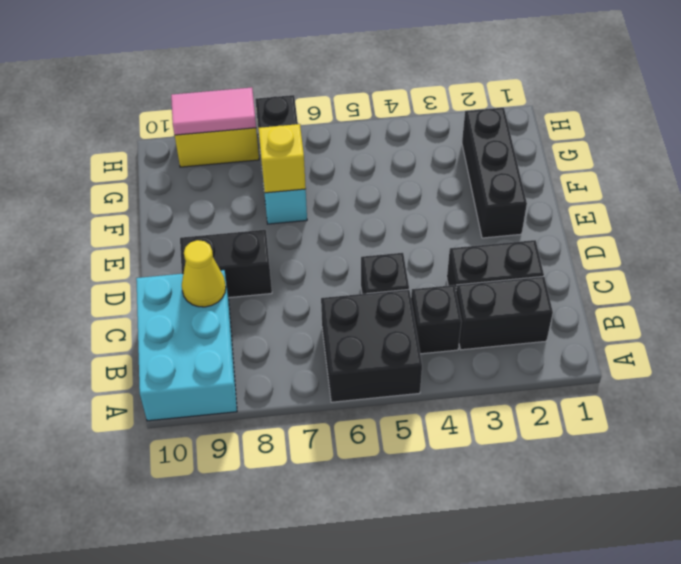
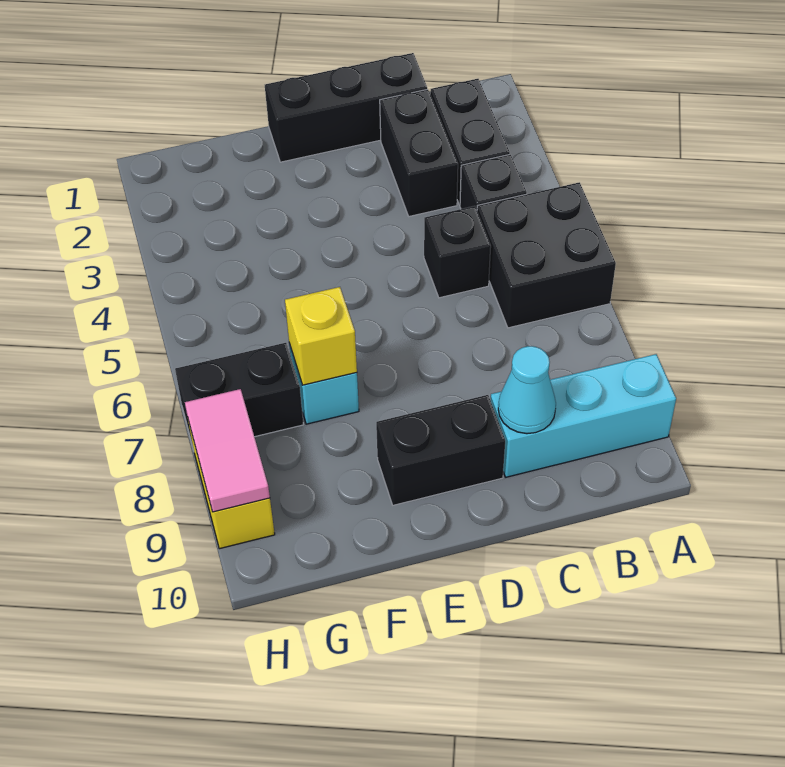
cyan brick A9:C10 level 1 -> cyan brick A9:C9 level 1
yellow cone C9 level 2 -> cyan cone C9 level 2
black brick D8:D9 level 1 -> black brick D9:E9 level 1
black brick E2:G2 level 1 -> black brick C1:E1 level 1

